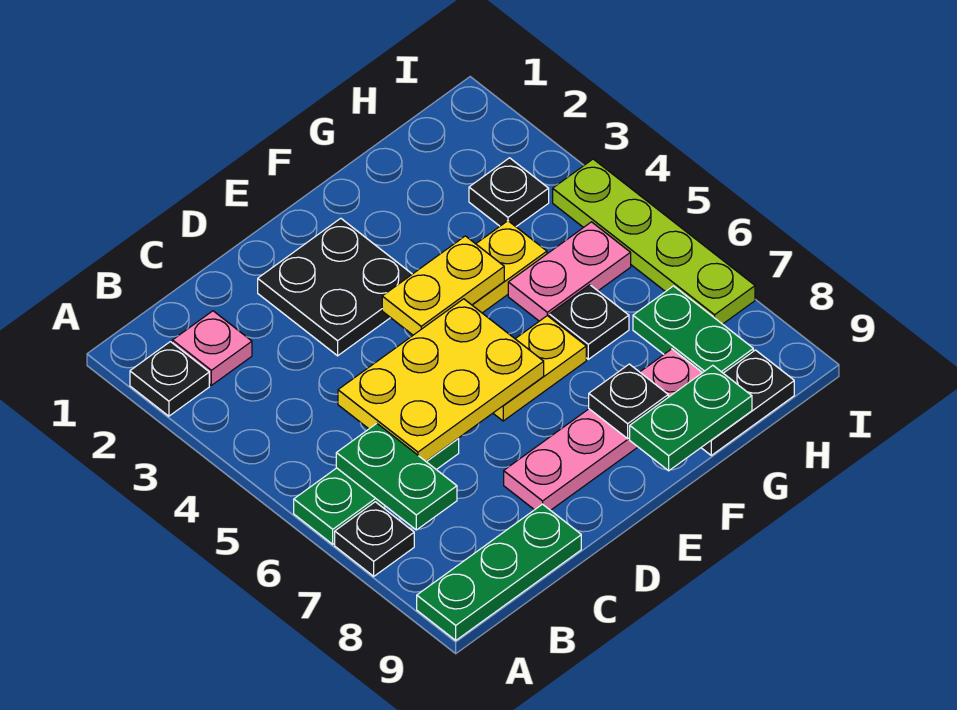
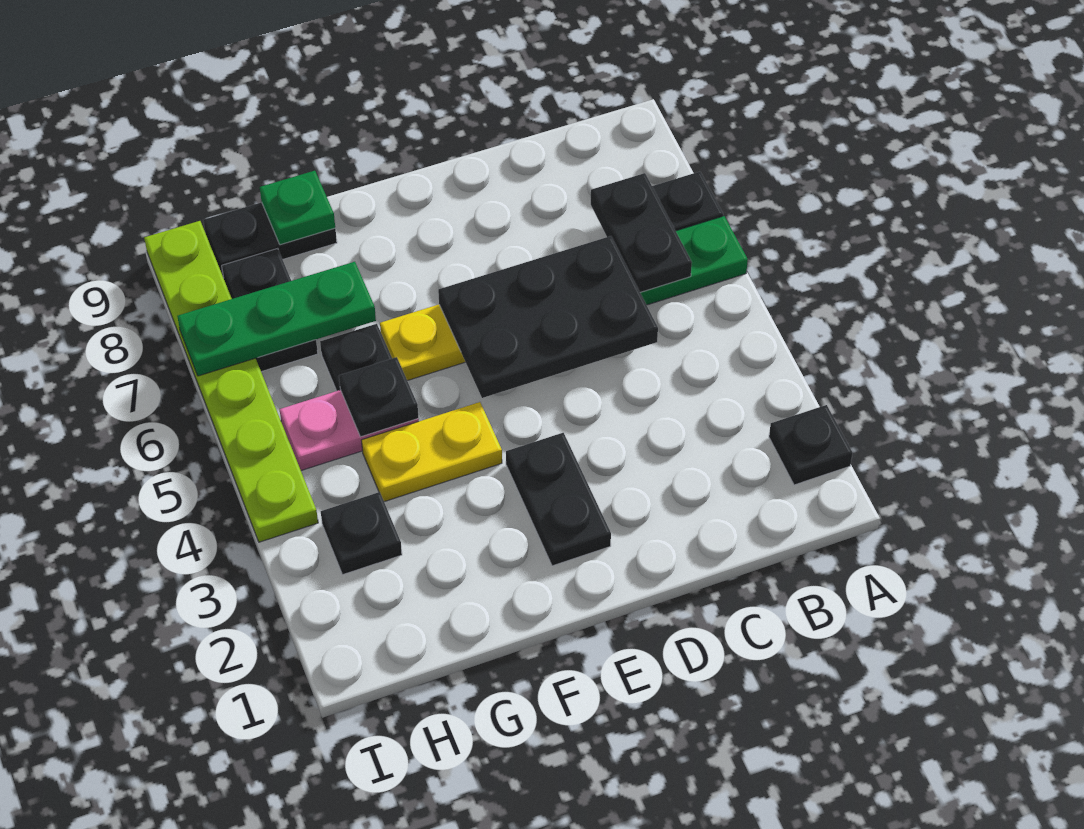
green plate A9:C9 level 1 -> green plate G7:I7 level 2
pink plate B2 level 1 -> none
green plate B6:B7 level 2 -> black plate B6:B7 level 2
yellow plate C5:E6 level 2 -> black plate C5:E6 level 2
black plate D2:E3 level 1 -> black plate E2:E3 level 1
pink plate D8:G8 level 1 -> none
yellow plate E4:F4 level 2 -> none
black plate F8 level 2 -> black plate G5 level 2
green plate F9:G9 level 2 -> green plate G9 level 2
green plate H7:H8 level 1 -> black plate H7:H8 level 1
lime plate I4:I7 level 1 -> lime plate I4:I9 level 1

